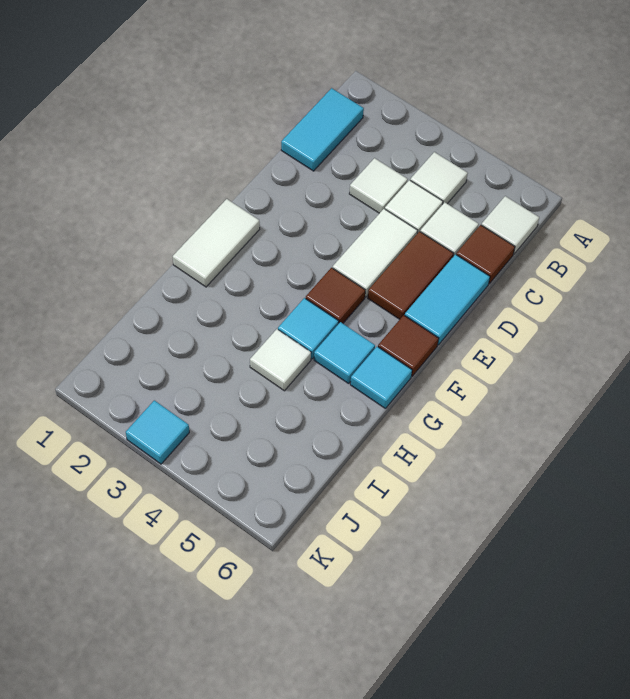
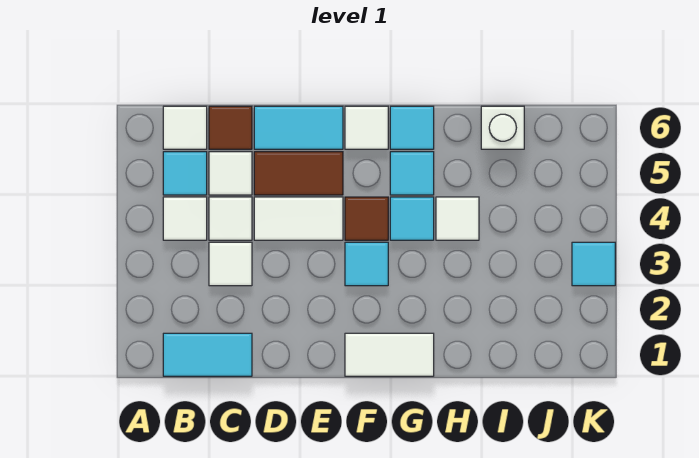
none -> cyan tile B5 level 1
none -> cyan tile F3 level 1
brown tile F6 level 1 -> white tile F6 level 1
none -> white brick I6 level 1

